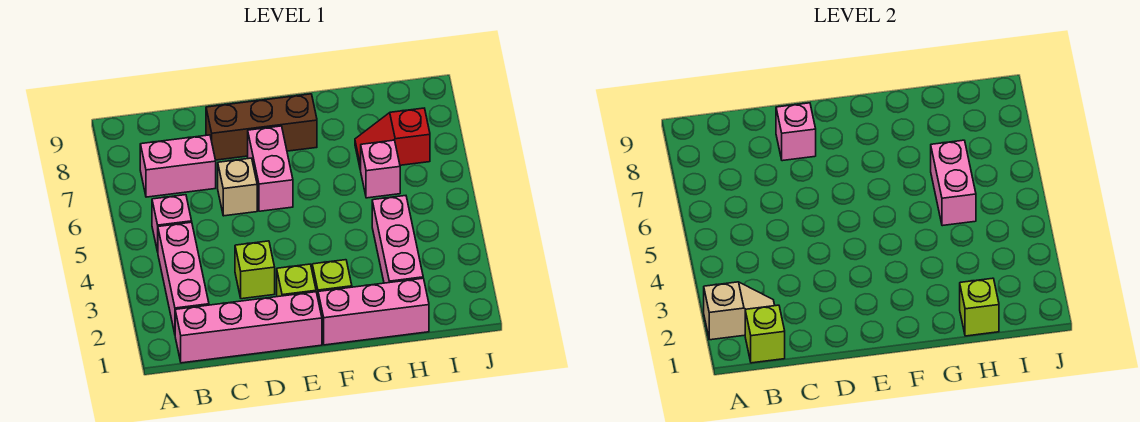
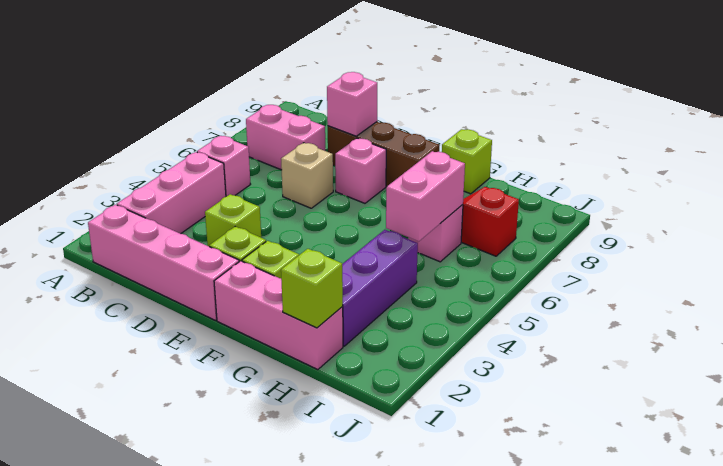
tan slope A2:B2 level 2 top A -> none
lime brick B1 level 2 -> lime brick G9 level 1
pink brick E6:E7 level 1 -> pink brick E7 level 1
pink brick H2:H4 level 1 -> purple brick H2:H4 level 1

